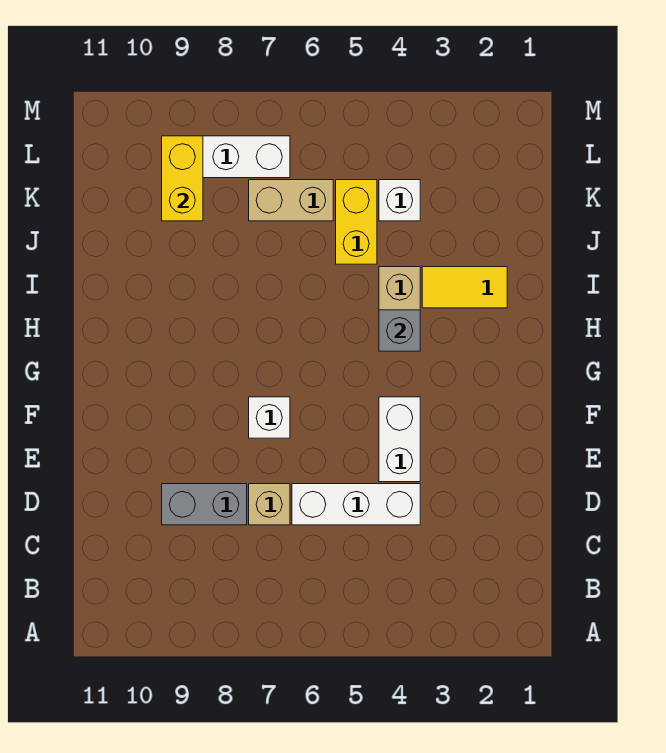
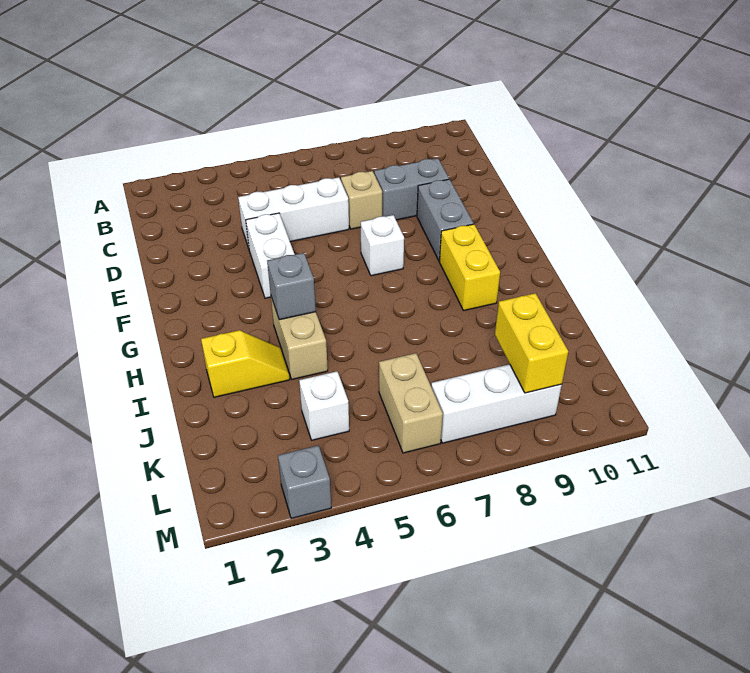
none -> grey brick E9:F9 level 1
yellow tile I2:I3 level 1 -> yellow slope I2:I3 level 1 top 2
yellow brick J5:K5 level 1 -> yellow brick G9:H9 level 1
tan brick K6:K7 level 1 -> tan brick K6:L6 level 1
none -> grey brick M3 level 1

